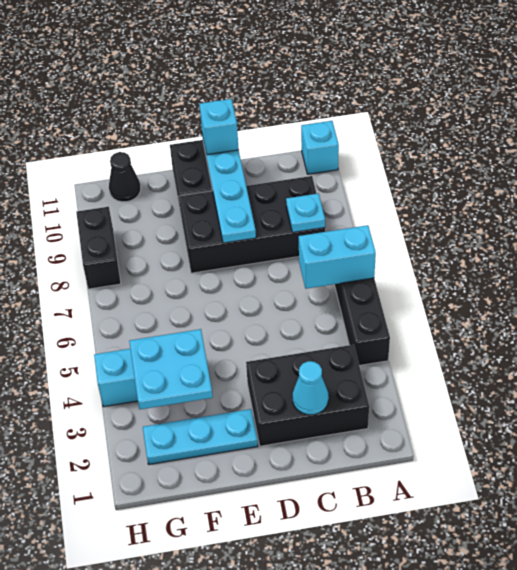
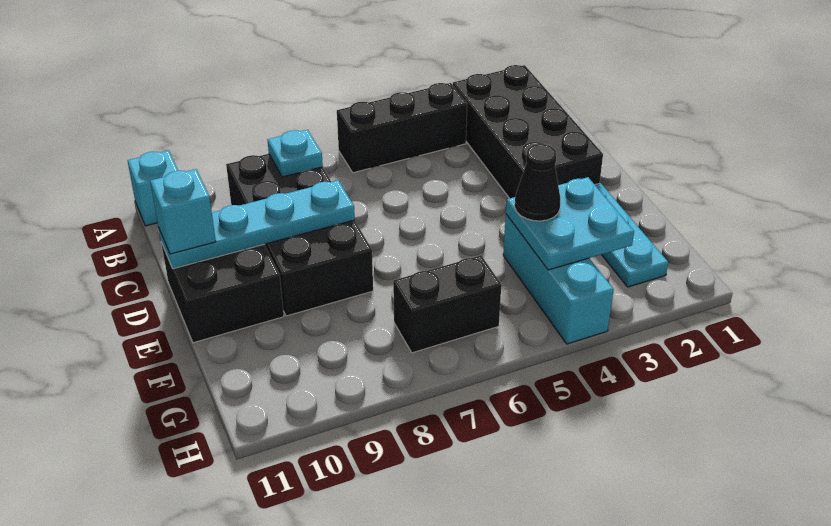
cyan brick A6:B6 level 2 -> none
black brick B2:D3 level 1 -> black brick A2:D3 level 1
cyan cone C2 level 2 -> none
black cone G11 level 1 -> black cone F4 level 3
black brick H8:H9 level 1 -> black brick G6:G7 level 1

